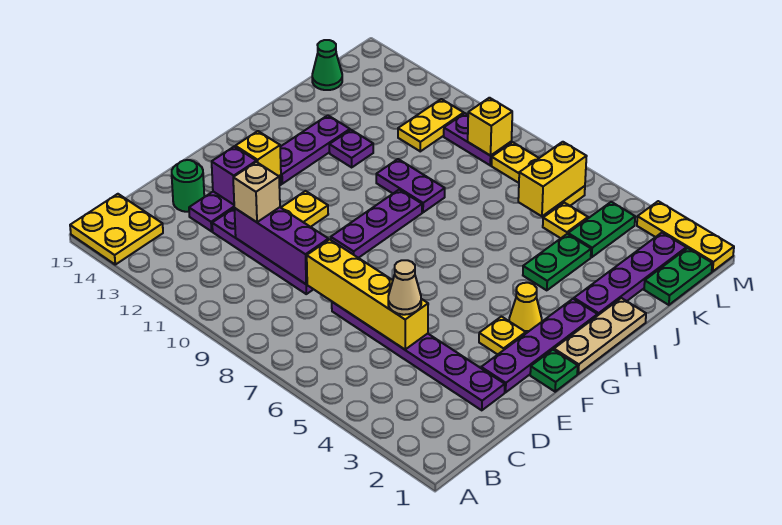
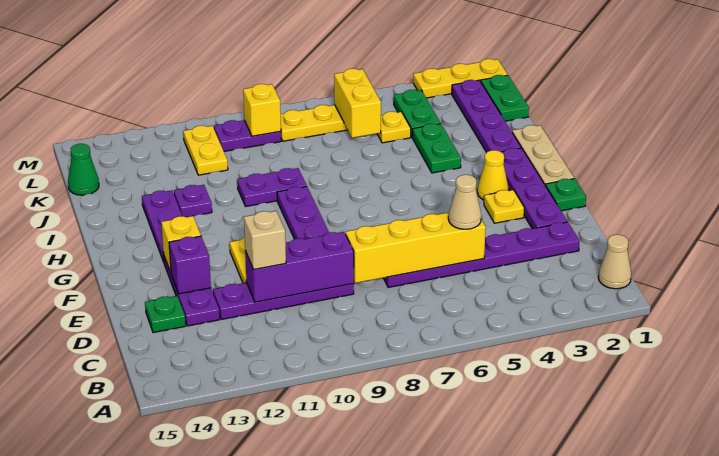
yellow plate A14:B15 level 1 -> none
none -> tan cone B1 level 1
green round brick D14 level 1 -> green plate D14 level 1

